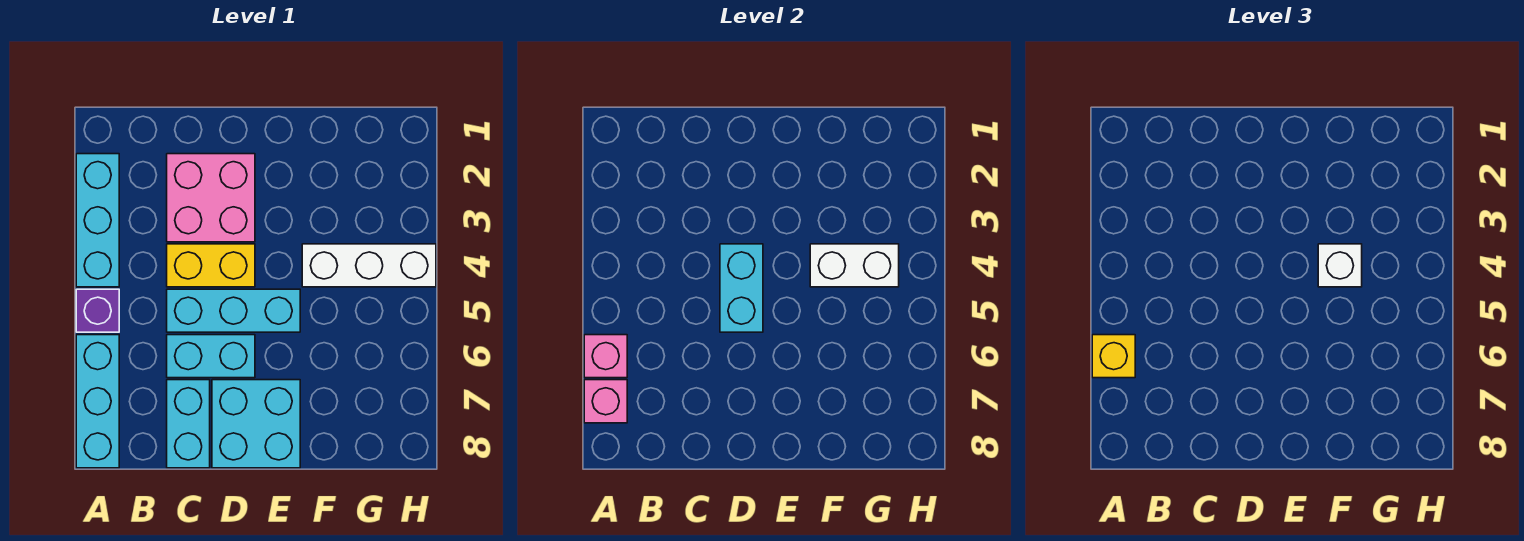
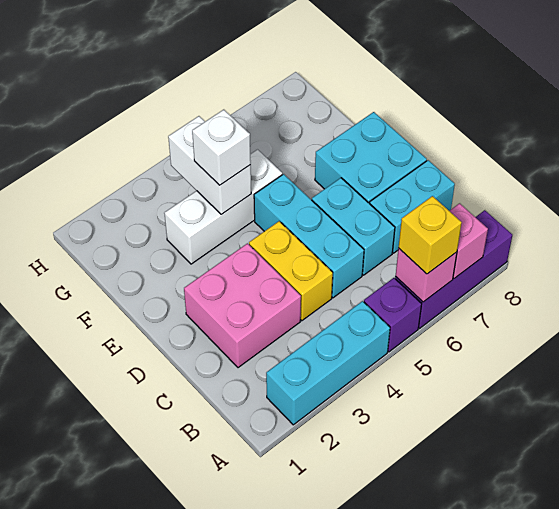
cyan brick A6:A8 level 1 -> purple brick A6:A8 level 1
cyan brick D4:D5 level 2 -> none
white brick F4:H4 level 1 -> white brick F3:F5 level 1

